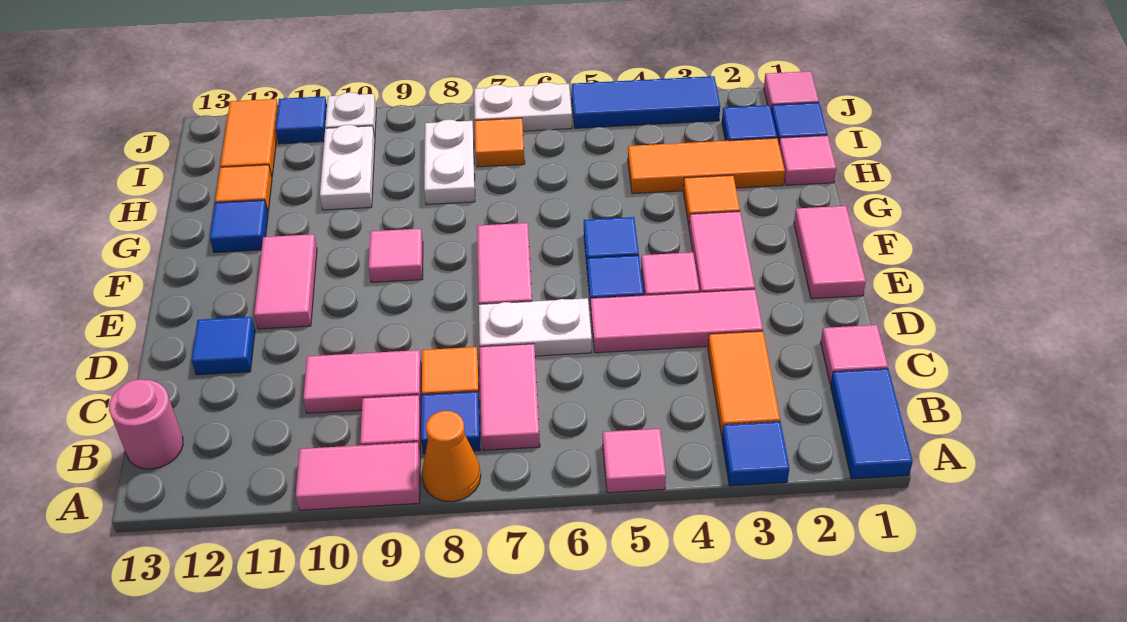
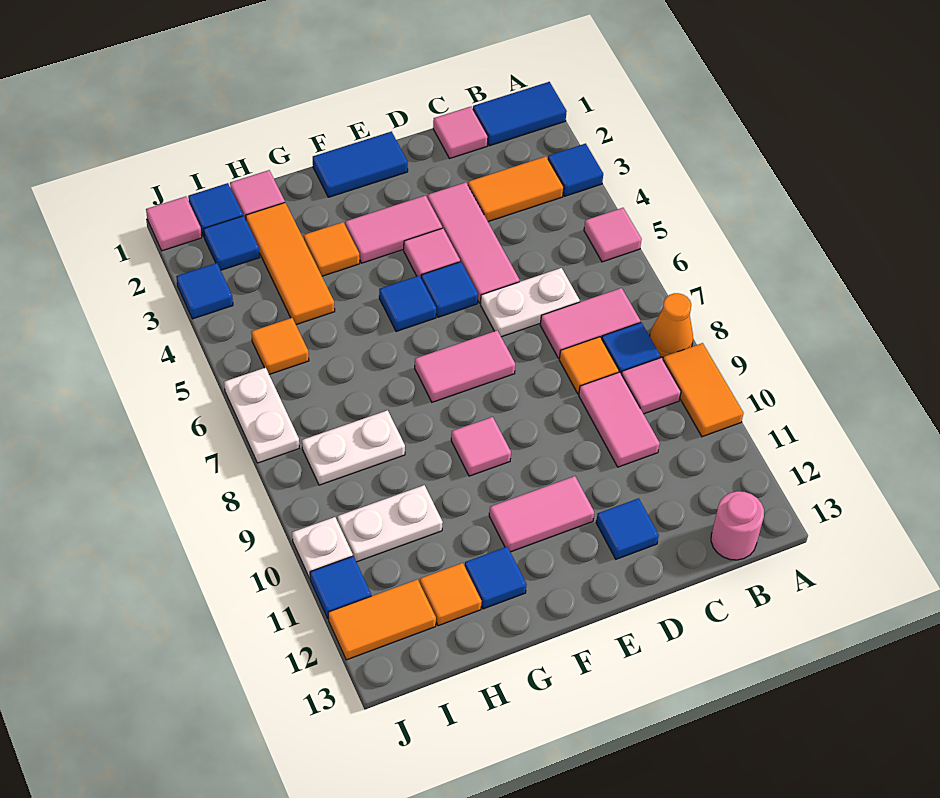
pink tile A9:A10 level 1 -> orange tile A9:A10 level 1
white plate D6:D7 level 1 -> white plate C6:D6 level 1
pink tile E1:F1 level 1 -> blue tile E1:F1 level 1
orange tile I7 level 1 -> orange tile I5 level 1
blue tile J3:J5 level 1 -> blue tile J3 level 1

